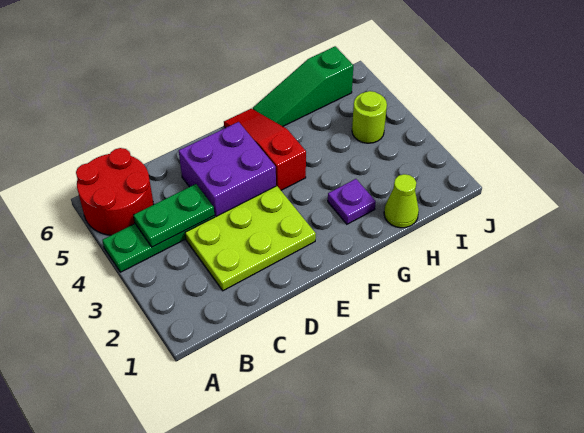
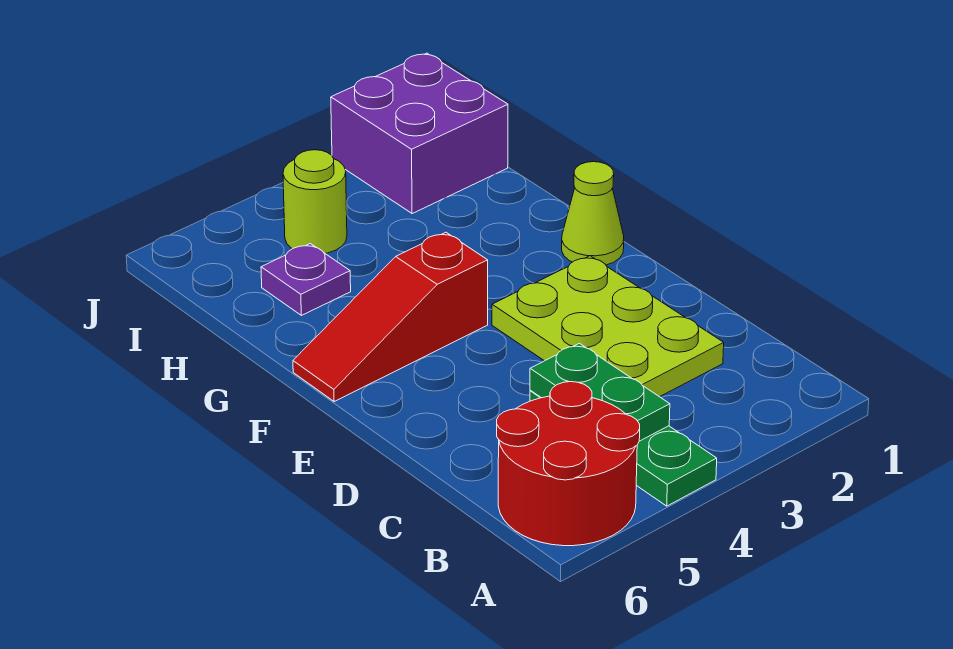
purple brick D4:E5 level 1 -> purple brick I1:J2 level 1
purple plate G2 level 1 -> purple plate H5 level 1
green slope G6:I6 level 1 top I -> none
lime cone H1 level 1 -> lime cone F1 level 1

